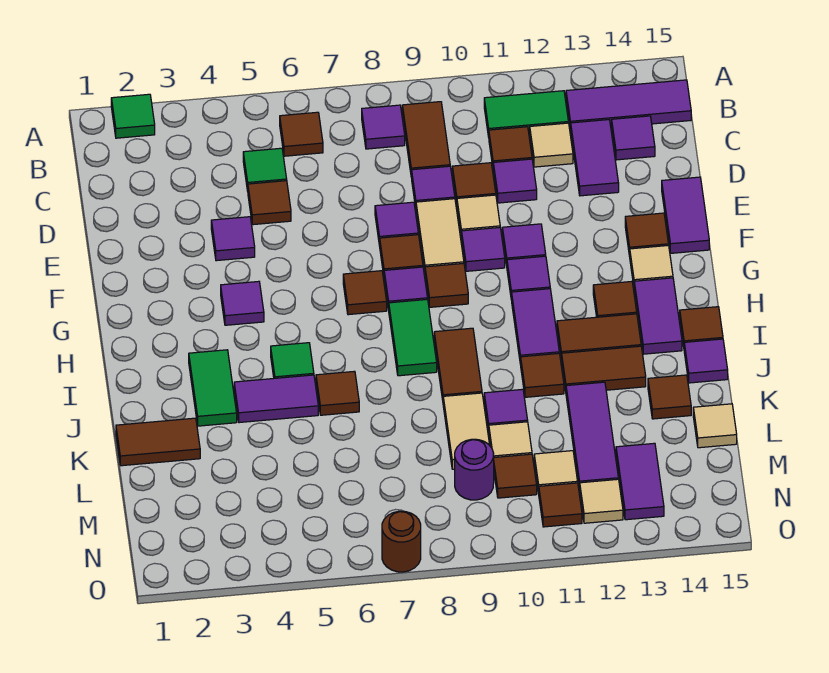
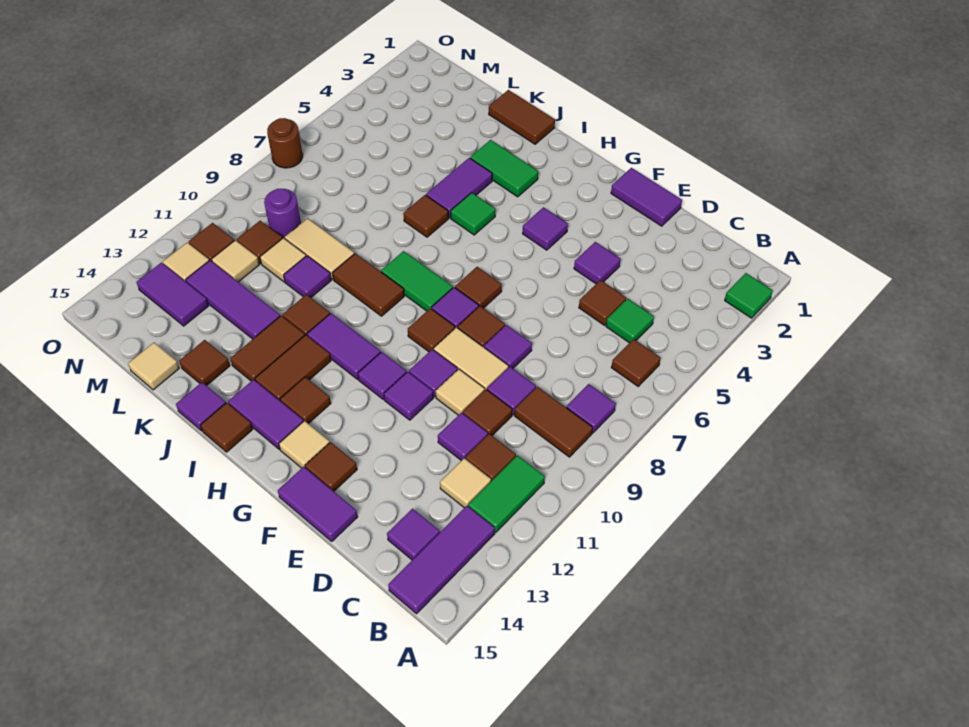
purple tile C13:D13 level 1 -> purple tile E1:F1 level 1
brown tile K1:K2 level 1 -> brown tile J1:K1 level 1

